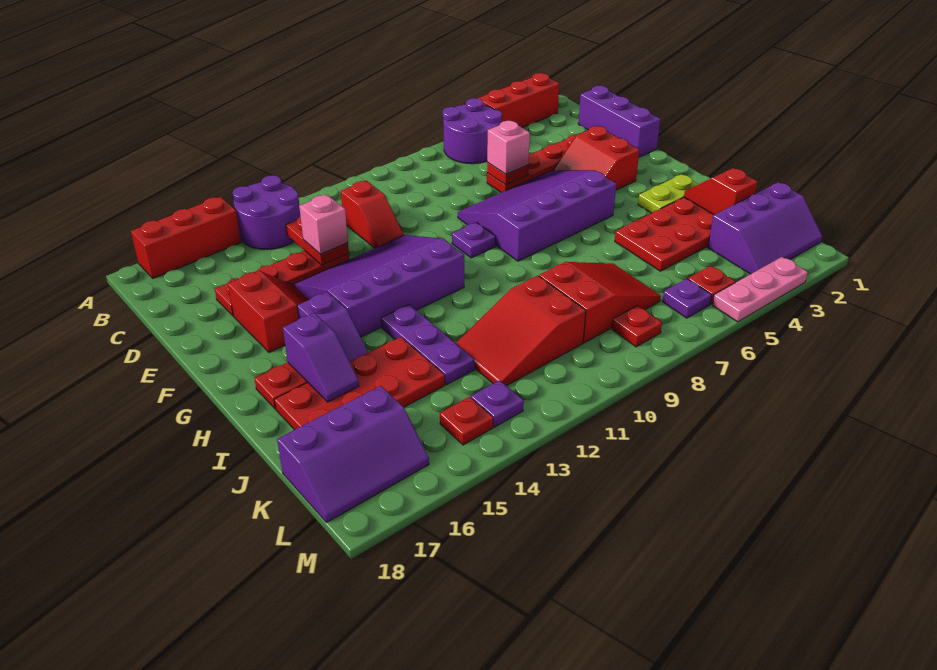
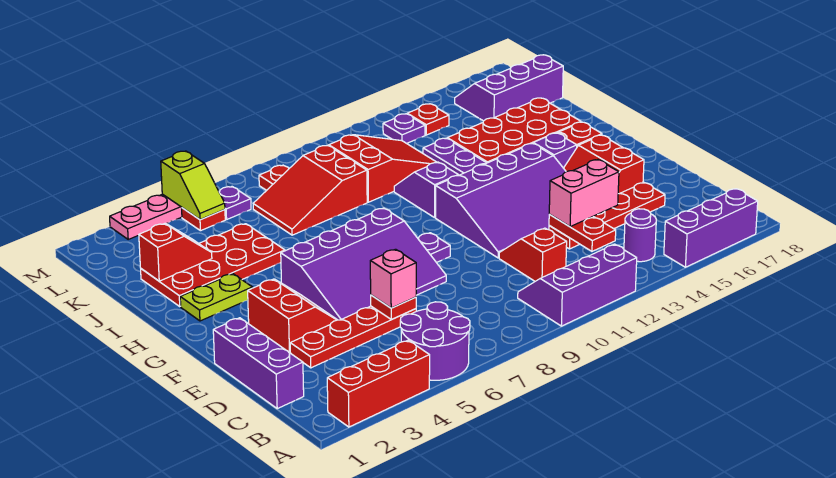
purple round brick A13:B14 level 1 -> purple round brick B14 level 1
red brick A15:A17 level 1 -> purple brick A15:A17 level 1
pink brick D13 level 3 -> pink brick D13:D14 level 3
purple slope H16:I16 level 2 top H -> purple slope H11:I11 level 1 top H
red slope I2:J2 level 2 top J -> red slope J2:J3 level 2 top 2
purple slope K1:L3 level 1 top K -> purple slope A10:B12 level 1 top A
none -> lime slope L5:M5 level 2 top M

